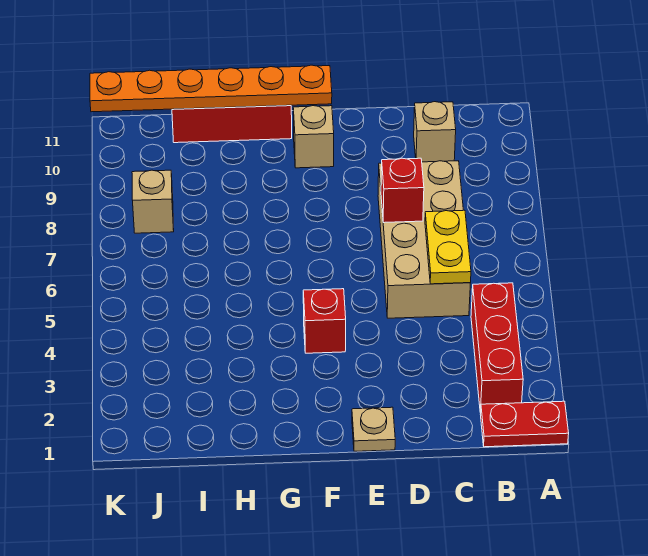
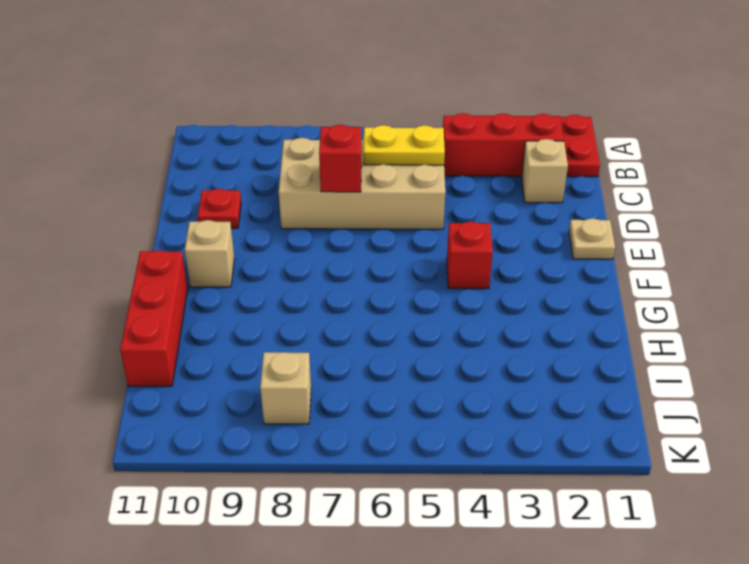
tan brick C10 level 1 -> tan brick C2 level 1
none -> red plate D10 level 1
orange plate F11:K11 level 2 -> none

